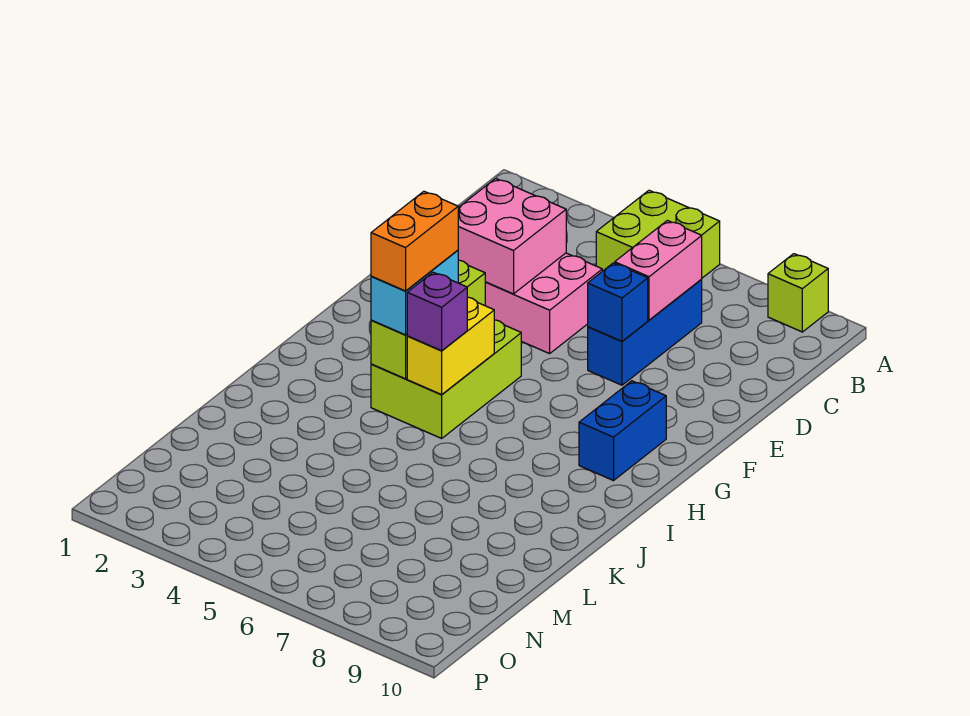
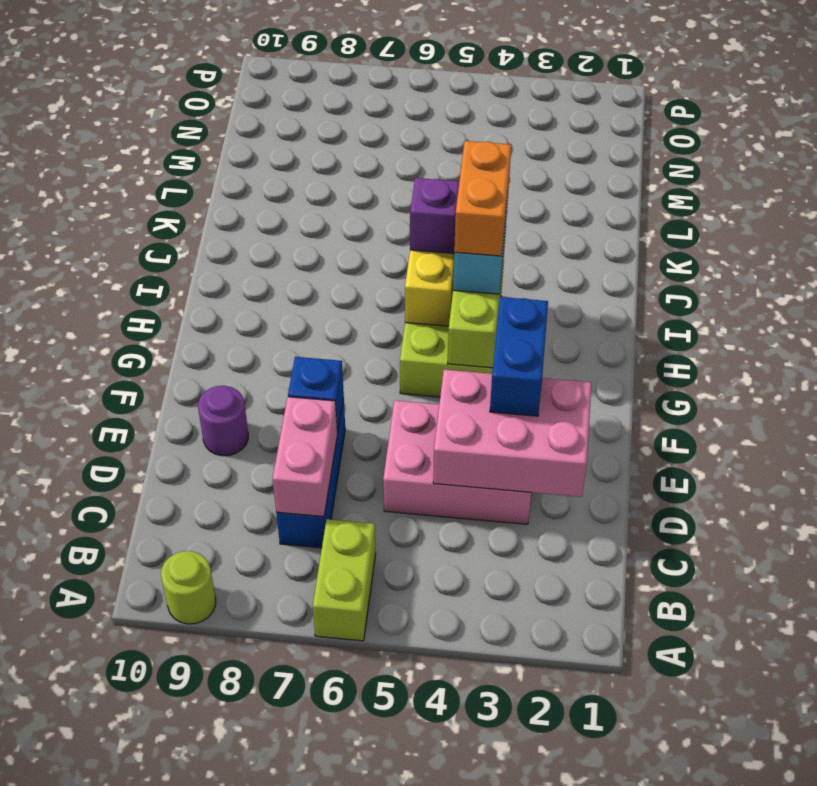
lime brick A5:B6 level 1 -> lime brick A6:B6 level 1
lime brick A9 level 1 -> lime round brick A9 level 1
pink brick D3:E4 level 2 -> pink brick D2:E4 level 2
none -> purple round brick E9 level 1
blue brick G9:H9 level 1 -> blue brick E3:F3 level 3

